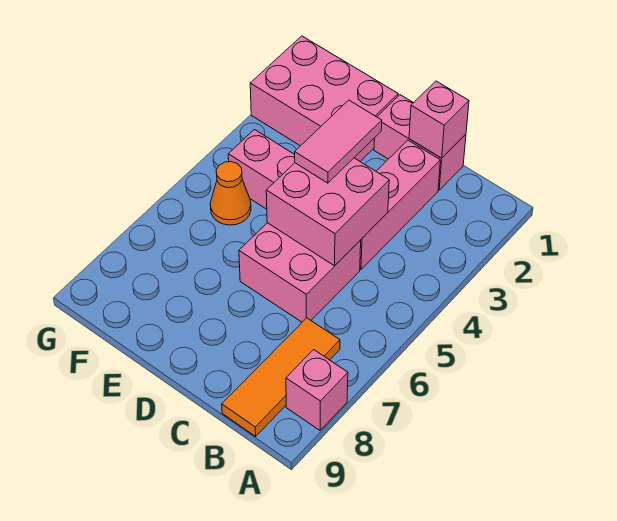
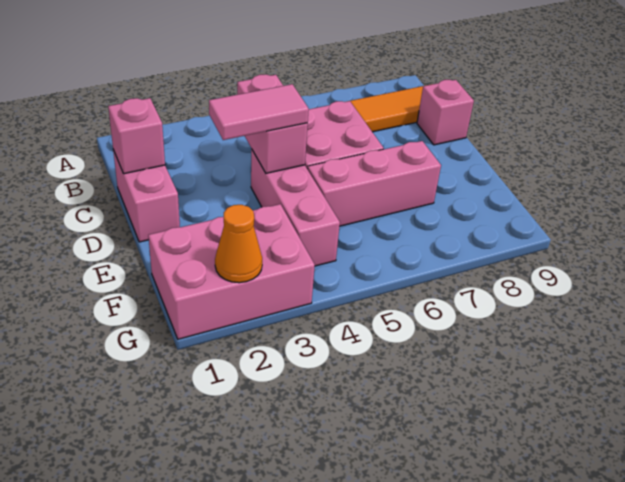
pink brick A8 level 1 -> pink brick C9 level 1
pink brick C2:C4 level 1 -> pink brick E5:E7 level 1
pink brick C4:D5 level 2 -> pink brick C4:D4 level 2
pink brick E1:G2 level 1 -> pink brick F1:G3 level 1
orange cone F5 level 1 -> orange cone G2 level 2

